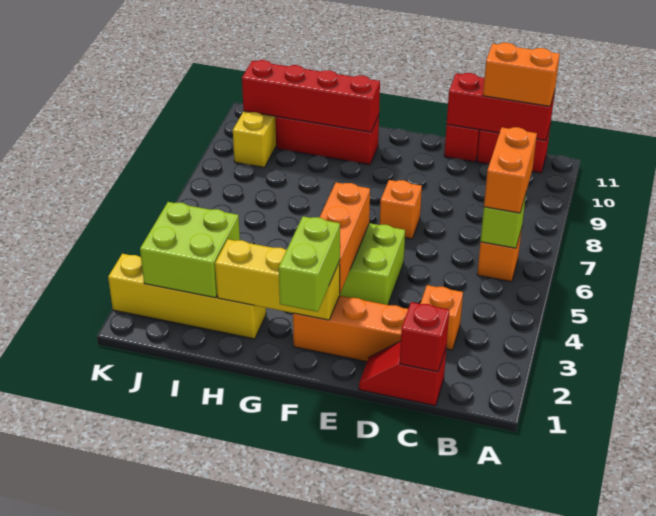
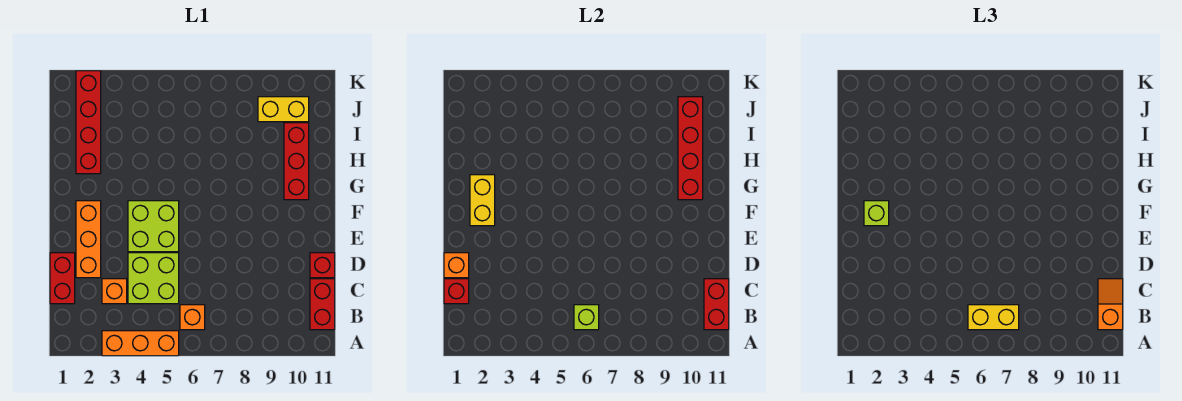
orange brick B6:B7 level 3 -> yellow brick B6:B7 level 3
red brick B11:D11 level 2 -> red brick B11:C11 level 2
orange brick B11:C11 level 3 -> orange slope B11:C11 level 3 top B
red slope C1:D1 level 1 top C -> red brick C1:D1 level 1
orange brick E7 level 1 -> orange brick D1 level 2
lime brick F1:F2 level 3 -> lime brick F2 level 3
yellow brick F2:H2 level 2 -> yellow brick F2:G2 level 2
orange brick F3:F5 level 2 -> orange brick A3:A5 level 1
yellow brick H2:K2 level 1 -> red brick H2:K2 level 1
lime brick I2:J3 level 2 -> lime brick C4:D5 level 1

